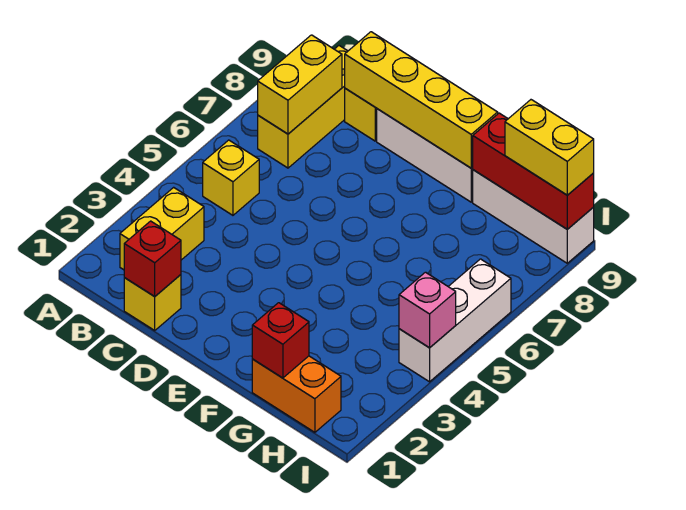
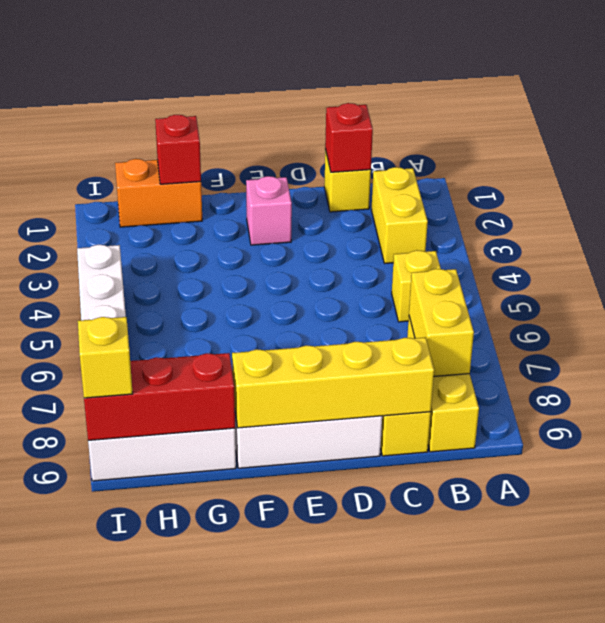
yellow brick H9:I9 level 3 -> yellow brick I9 level 3
pink brick I4 level 2 -> pink brick E2 level 1

